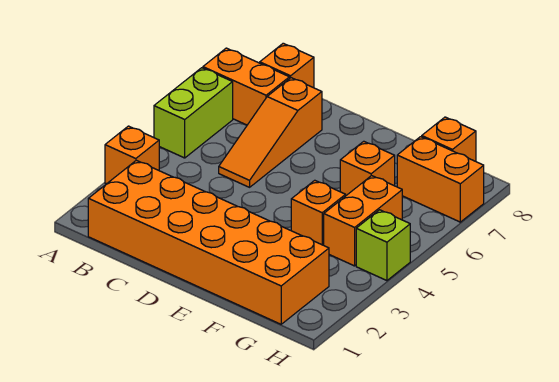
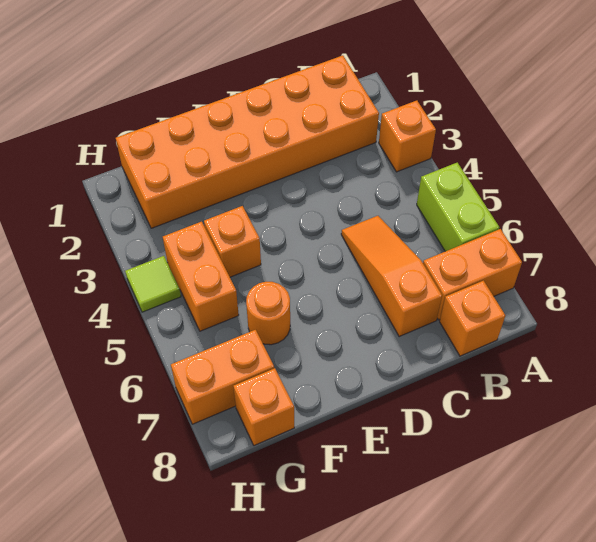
orange brick F6 level 1 -> orange round brick F6 level 1
lime brick H4 level 1 -> lime tile H4 level 1

